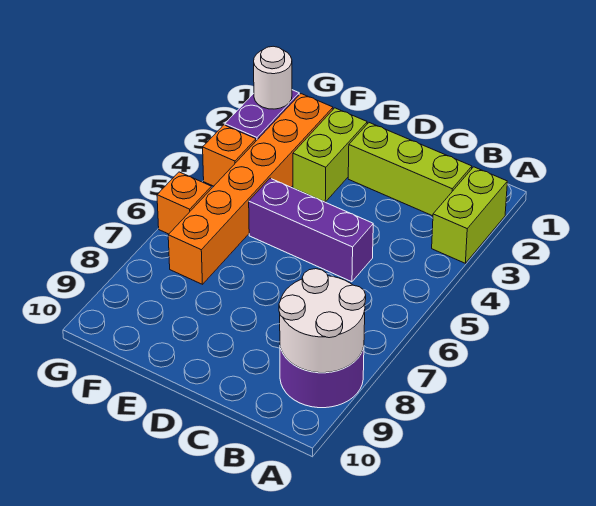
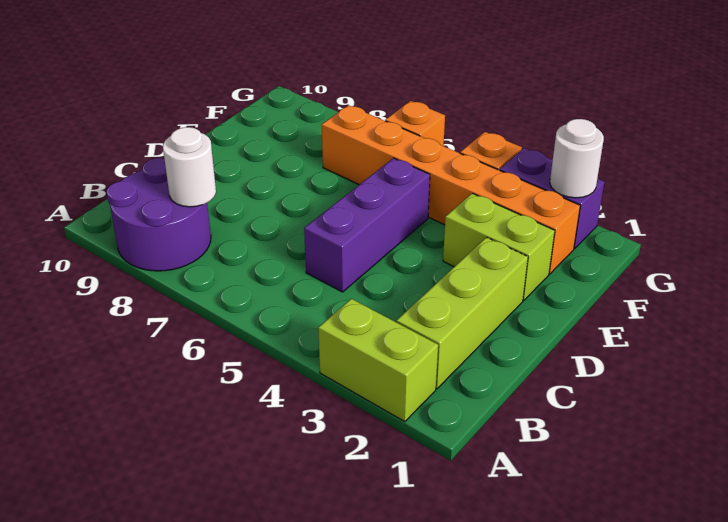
white round brick A8:B9 level 2 -> white round brick B8 level 2

